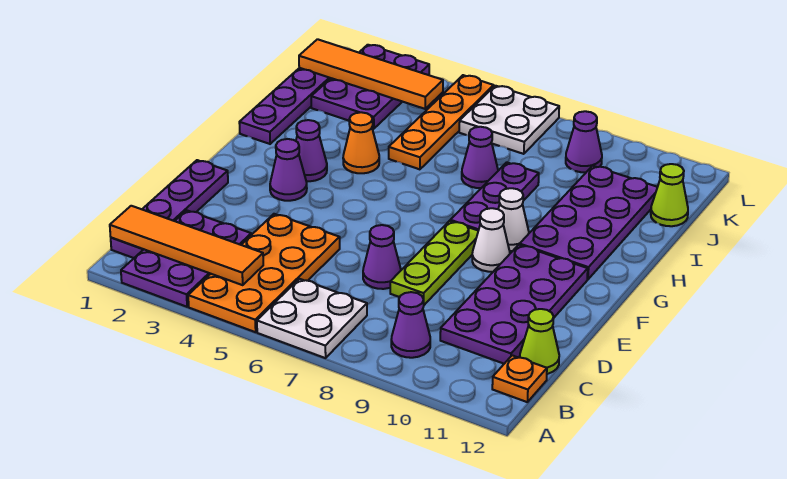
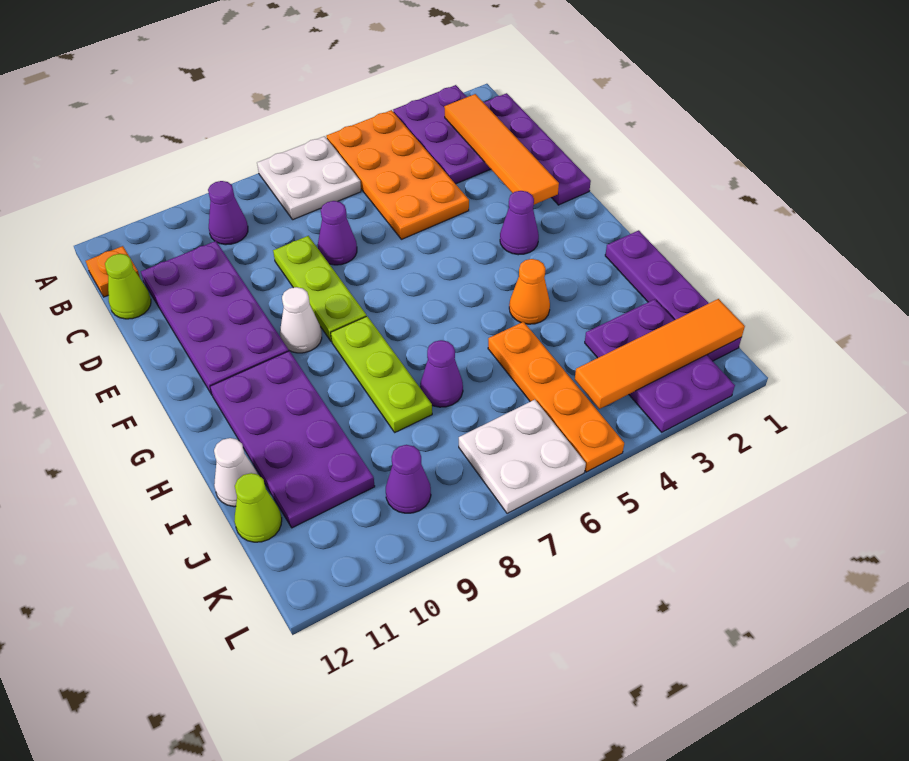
orange tile B1:B4 level 2 -> orange tile B2:E2 level 2
purple cone G3 level 1 -> none
purple plate G8:I8 level 1 -> lime plate G8:I8 level 1
white cone G9 level 1 -> white cone I12 level 1

